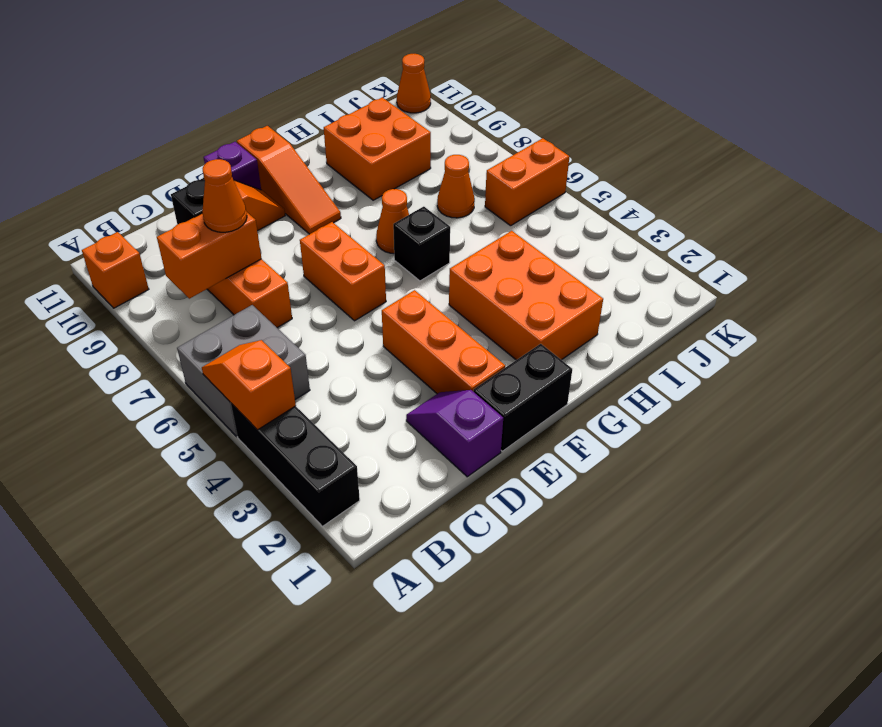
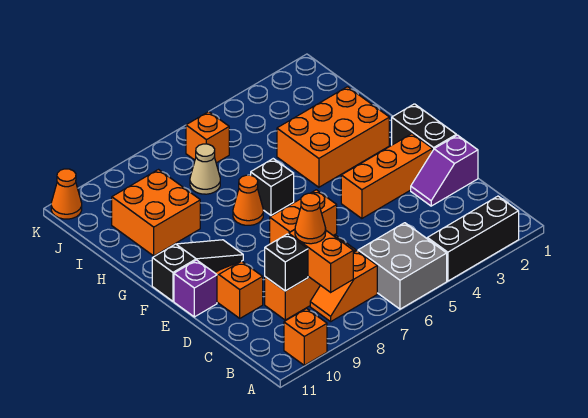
orange slope A4:A5 level 2 top 4 -> orange slope B7:B8 level 1 top 7
orange slope F9:F11 level 1 top 11 -> black slope F9:F11 level 1 top 11
orange cone I7 level 1 -> tan cone I7 level 1
orange brick J6:K6 level 1 -> orange brick J6 level 1

